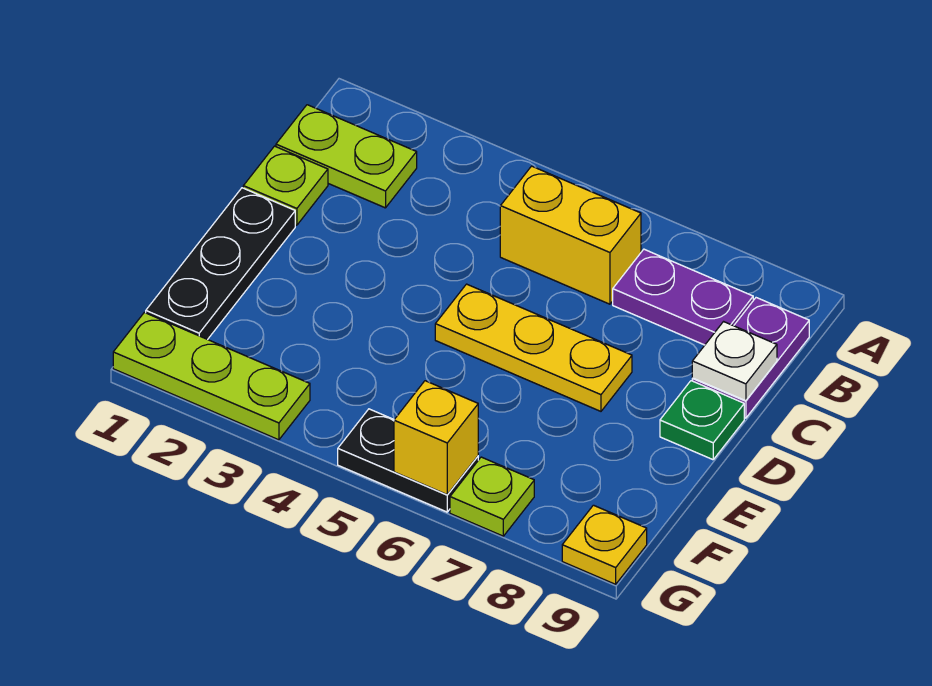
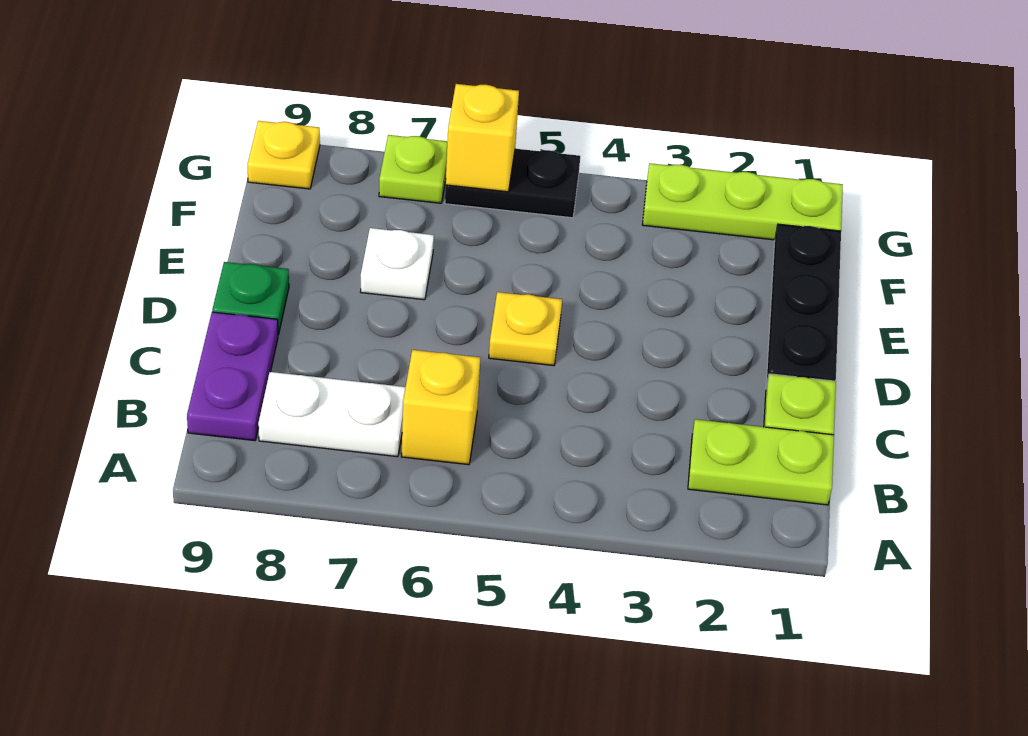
yellow brick B5:B6 level 1 -> yellow brick B6 level 1
purple plate B7:B8 level 1 -> white plate B7:B8 level 1
white plate C9 level 2 -> white plate E7 level 1
yellow plate D5:D7 level 1 -> yellow plate D5 level 1

